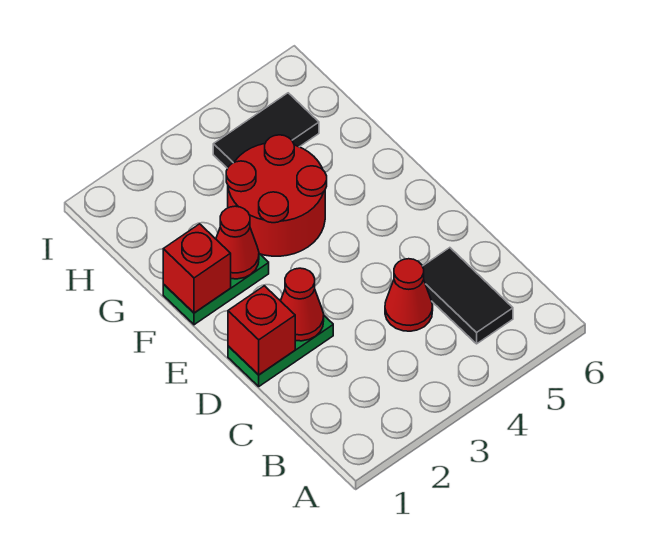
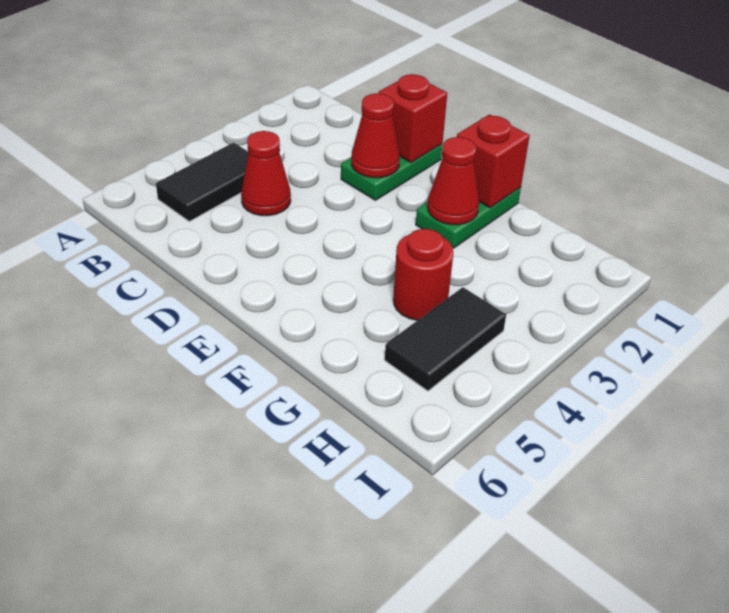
black tile B5:C5 level 1 -> black tile B4:B5 level 1
red round brick F3:G4 level 1 -> red round brick G4 level 1

